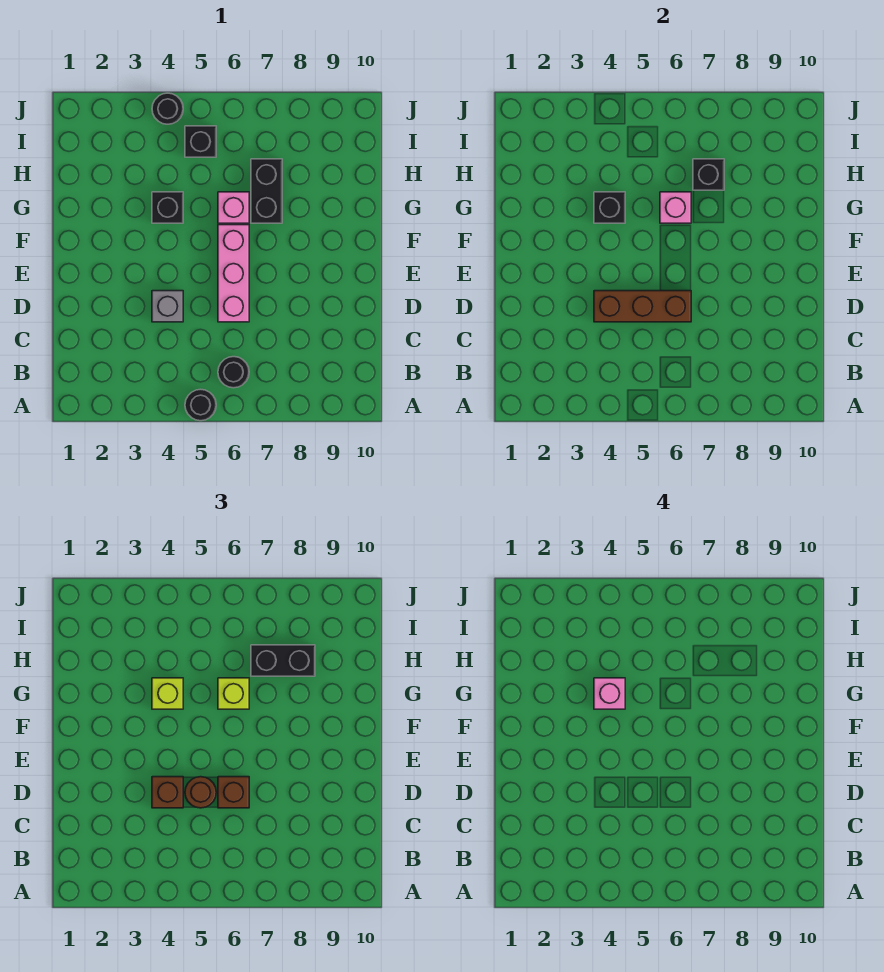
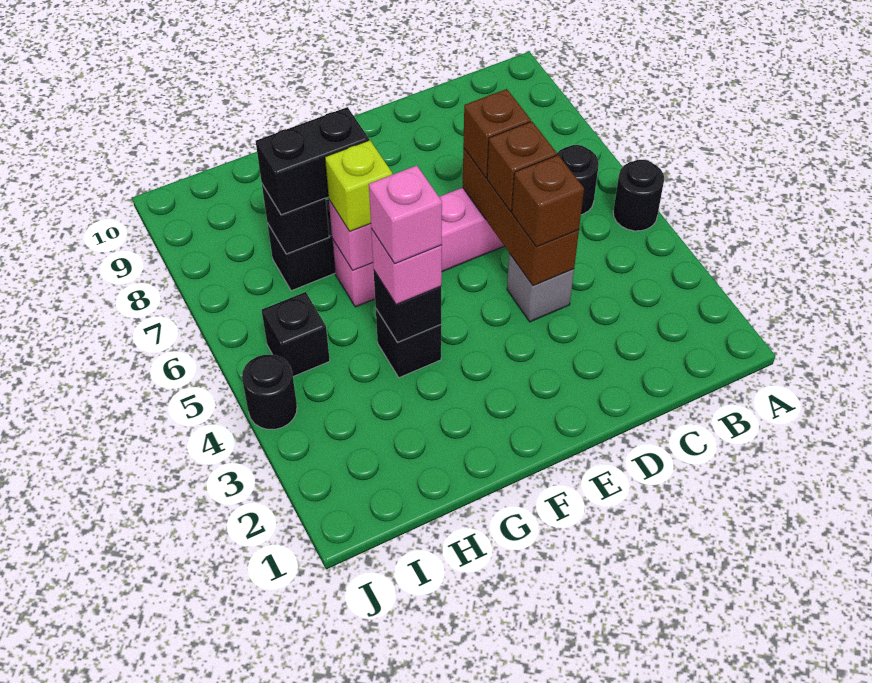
brown round brick D5 level 3 -> brown brick D5 level 3
lime brick G4 level 3 -> pink brick G4 level 3
black brick H7:H8 level 3 -> black brick G7:H7 level 3

